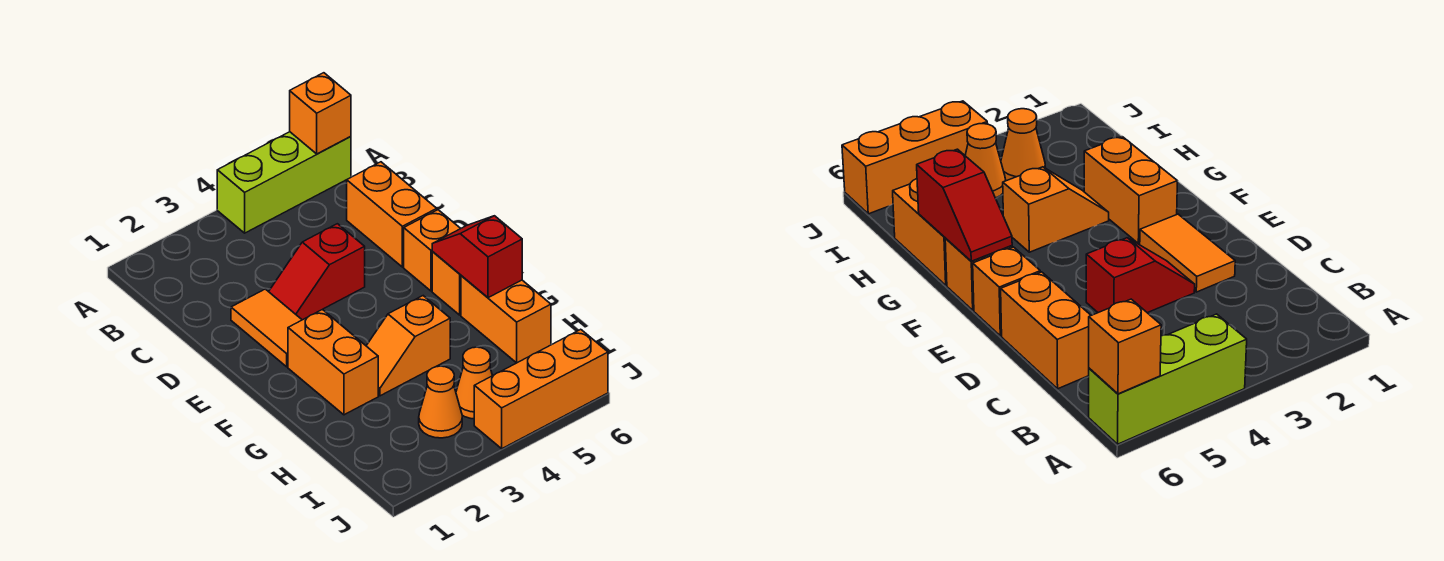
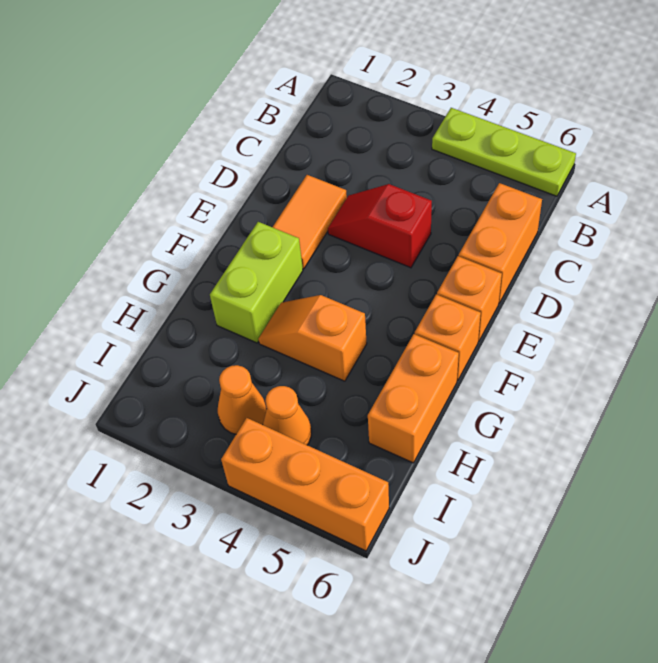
lime brick A4:A6 level 1 -> lime plate A4:A6 level 1
orange brick A6 level 2 -> none
orange brick F2:G2 level 1 -> lime brick F2:G2 level 1
red slope F6:G6 level 2 top G -> none

